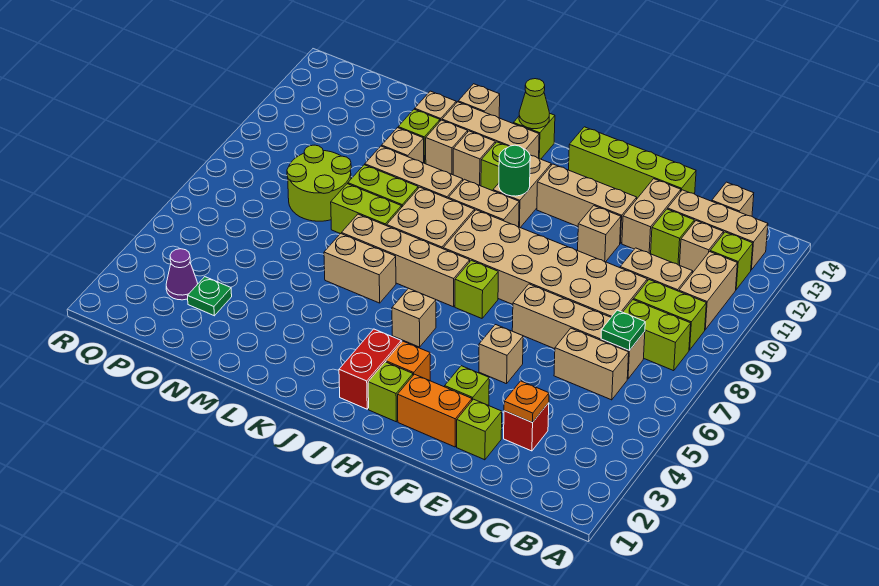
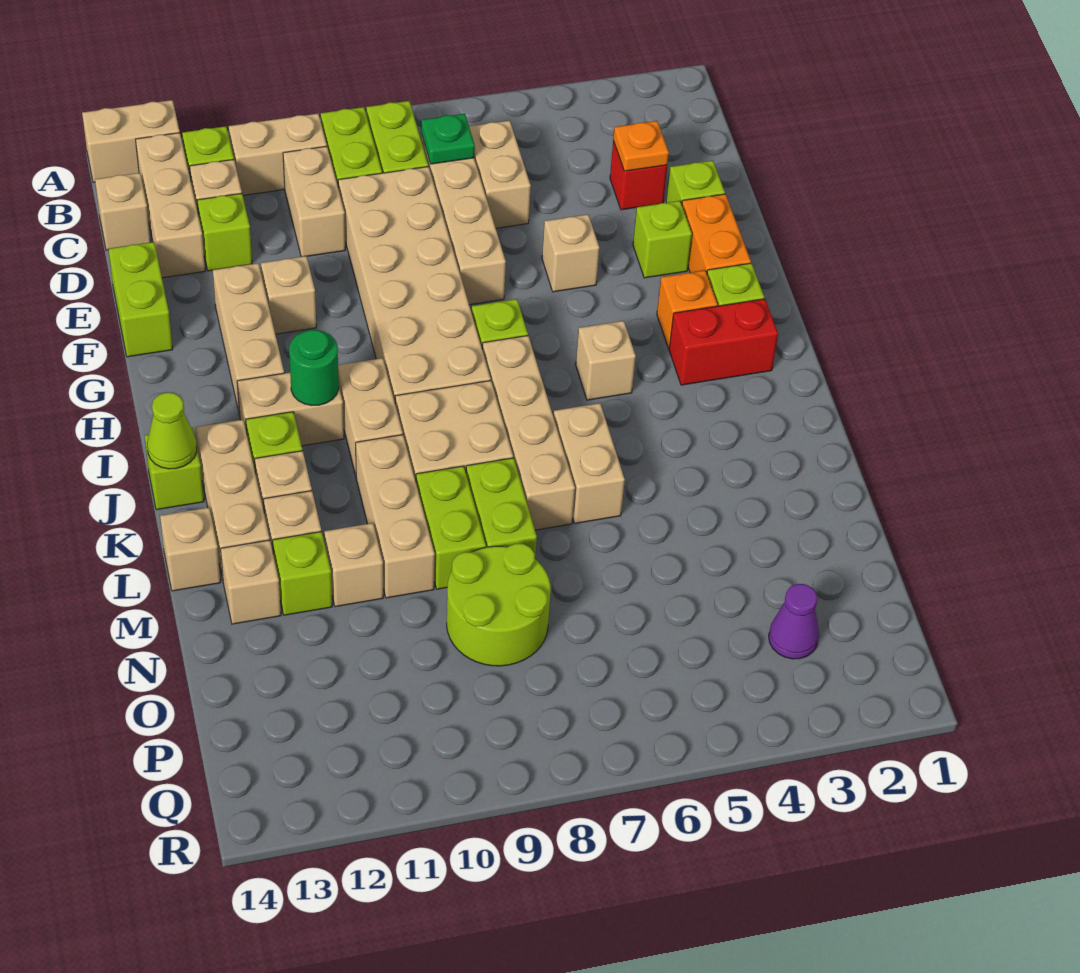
tan brick E12:E13 level 1 -> tan brick A13:A14 level 1
lime brick E14:H14 level 1 -> lime brick E14:F14 level 1
green plate O3 level 1 -> none

